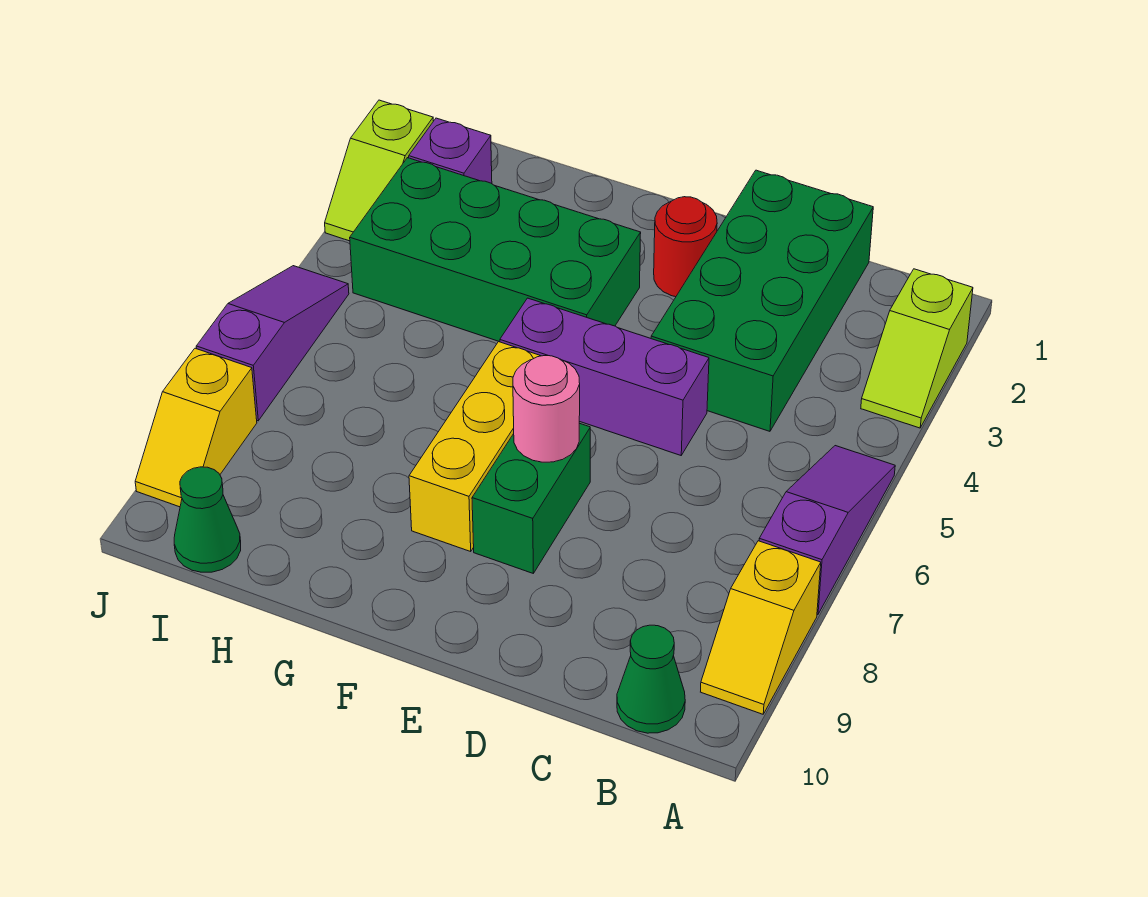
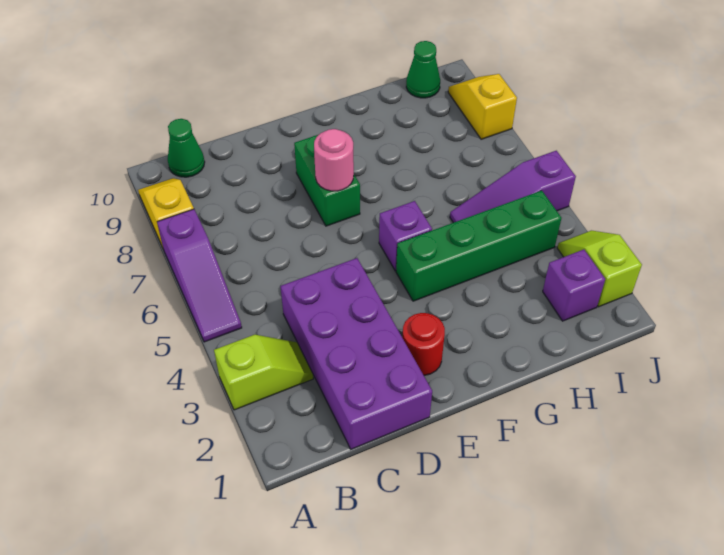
lime slope A2:A3 level 1 top 2 -> lime slope A3:B3 level 1 top A
green brick C1:D4 level 1 -> purple brick C1:D4 level 1
purple brick D5:F5 level 1 -> purple brick F5 level 1
green brick F3:I4 level 1 -> green brick F4:I4 level 1
yellow brick F6:F8 level 1 -> none
purple slope J5:J7 level 1 top 7 -> purple slope H5:J5 level 1 top J

